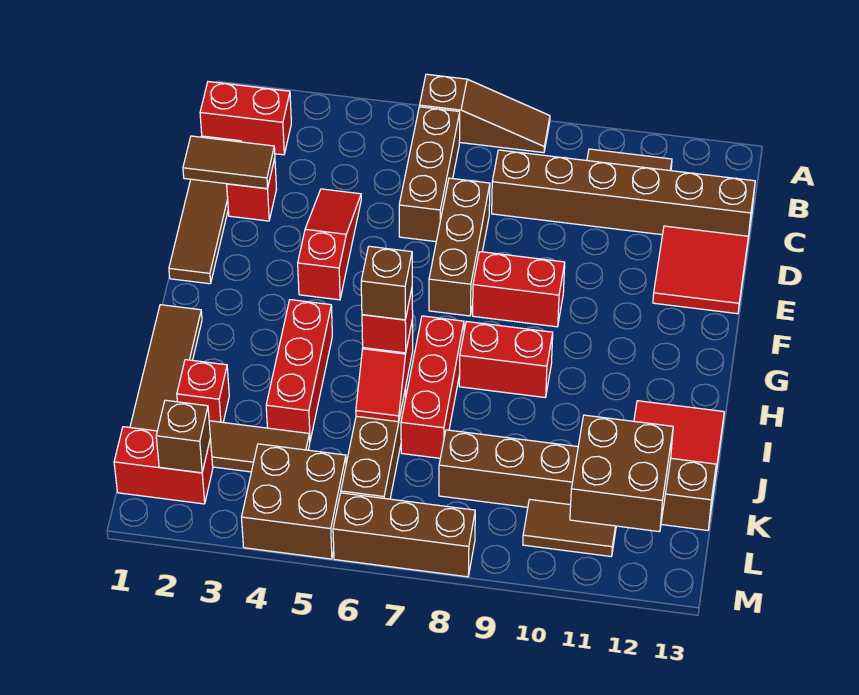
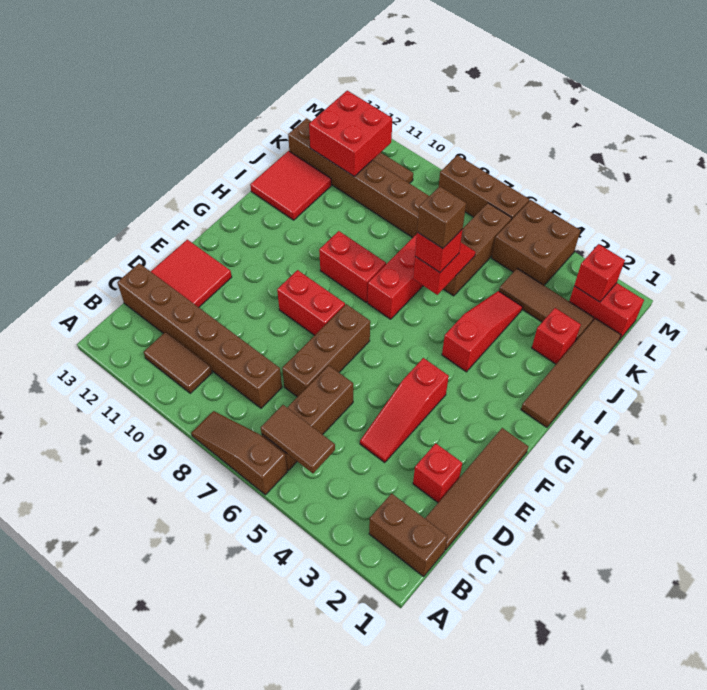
red brick B1:B2 level 1 -> brown brick B1:B2 level 1
brown tile D1:D2 level 2 -> brown tile B5:B6 level 2
red brick H4:J4 level 1 -> red slope H4:J4 level 1 top H
brown brick K11:L12 level 2 -> red brick K11:L12 level 2
brown brick L2 level 2 -> red brick L2 level 2

